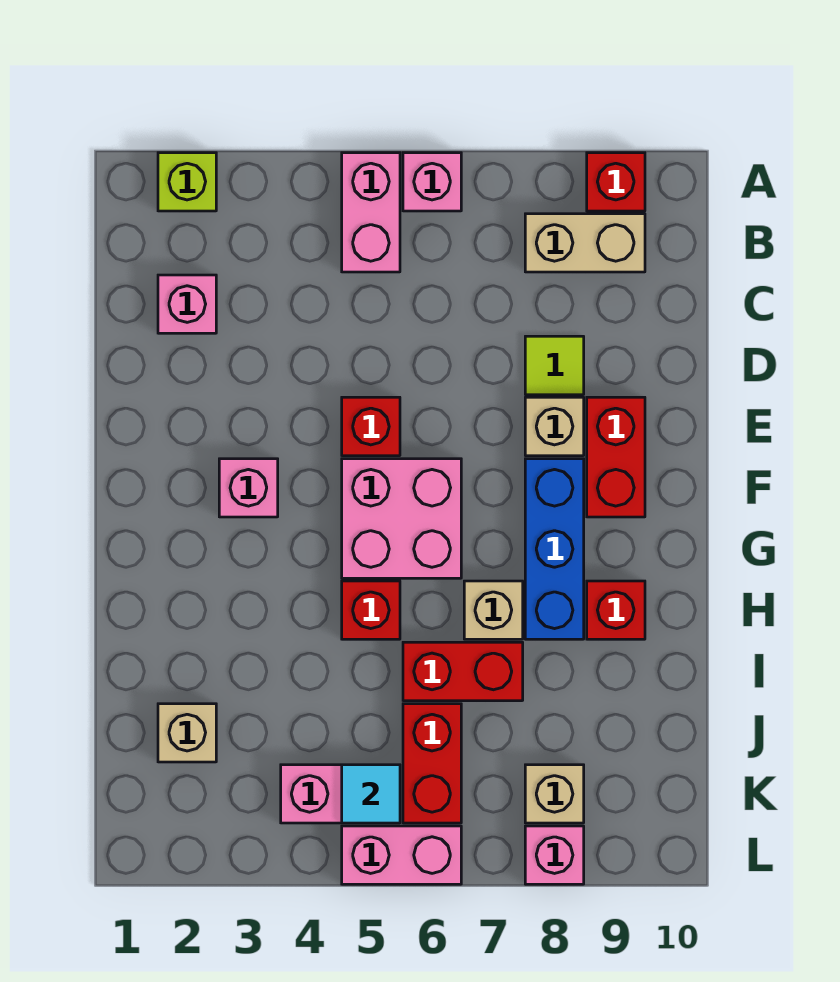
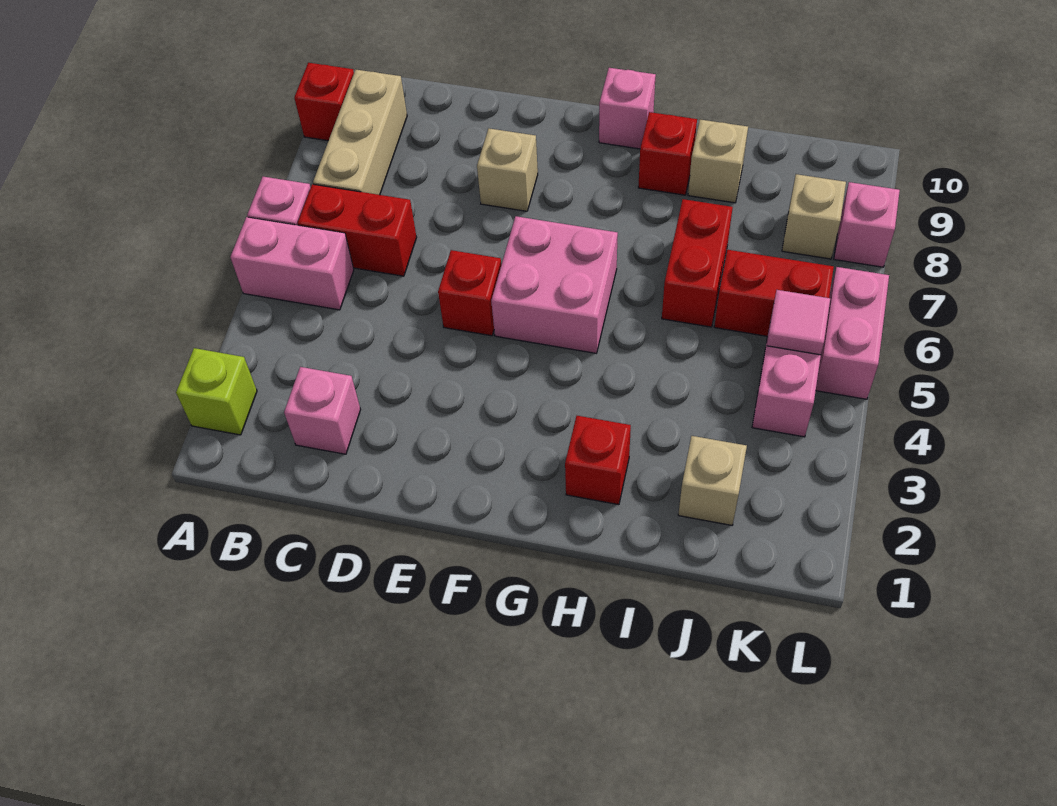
tan brick B8:B9 level 1 -> tan brick B7:B9 level 1
lime tile D8 level 1 -> none
red brick E9:F9 level 1 -> red brick B6:C6 level 1
pink brick F3 level 1 -> pink brick G10 level 1
blue brick F8:H8 level 1 -> none
red brick H5 level 1 -> red brick H2 level 1
tan brick H7 level 1 -> tan brick I9 level 1
cyan tile K5 level 2 -> pink tile K5 level 2

